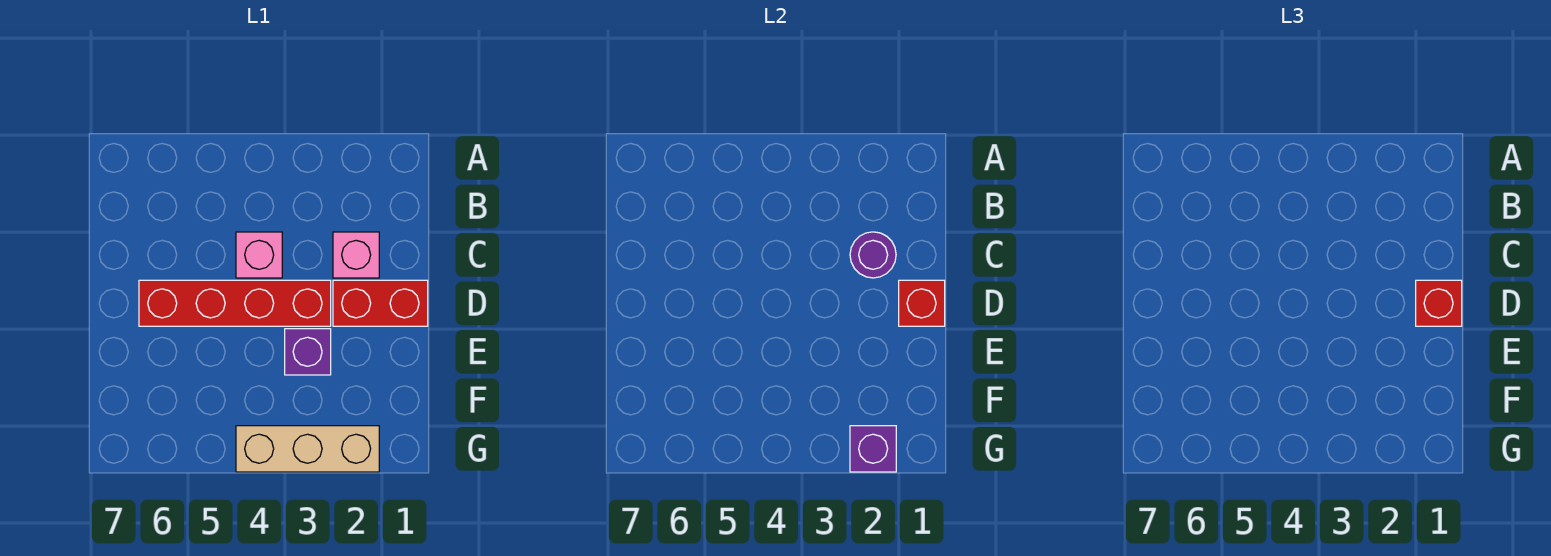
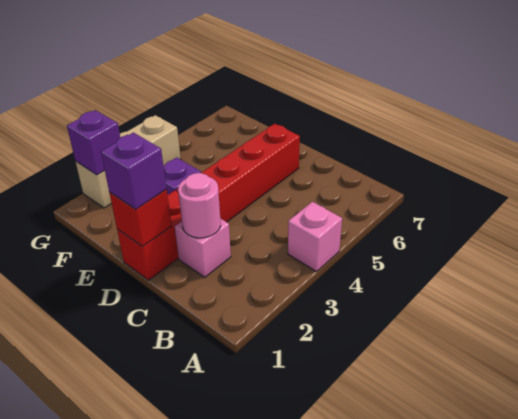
purple round brick C2 level 2 -> pink round brick C2 level 2
pink brick C4 level 1 -> pink brick A4 level 1
red brick D1 level 3 -> purple brick D1 level 3

